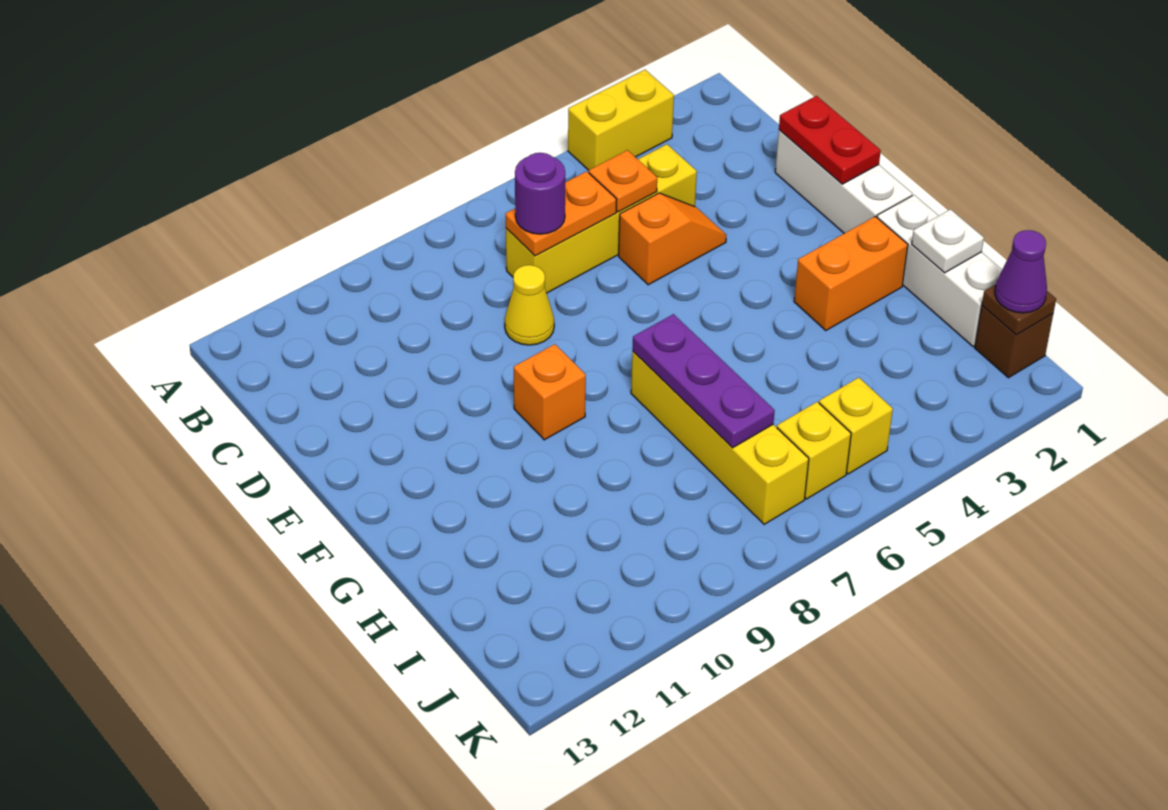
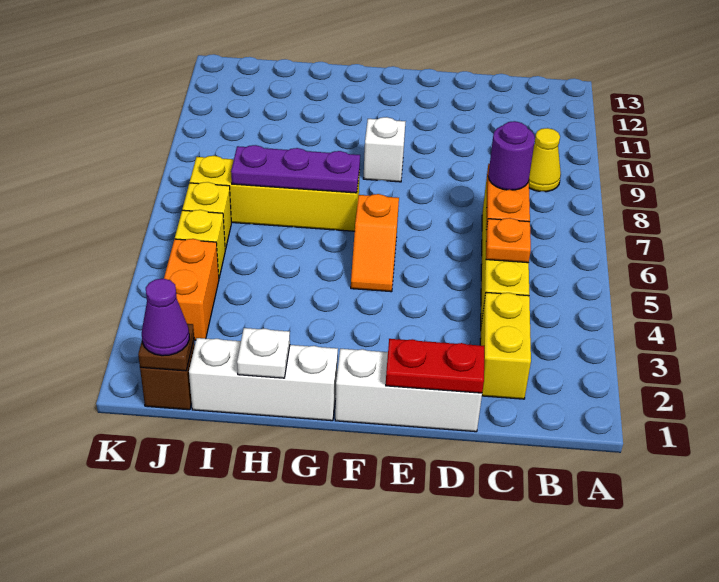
yellow brick A3:A4 level 1 -> yellow brick C2:C3 level 1
orange slope D4:D5 level 1 top 5 -> orange slope F5:F6 level 1 top 6
yellow cone D8 level 1 -> yellow cone B9 level 1
orange brick F9 level 1 -> white brick F9 level 1
orange brick G2:G3 level 1 -> orange brick J3:J4 level 1

